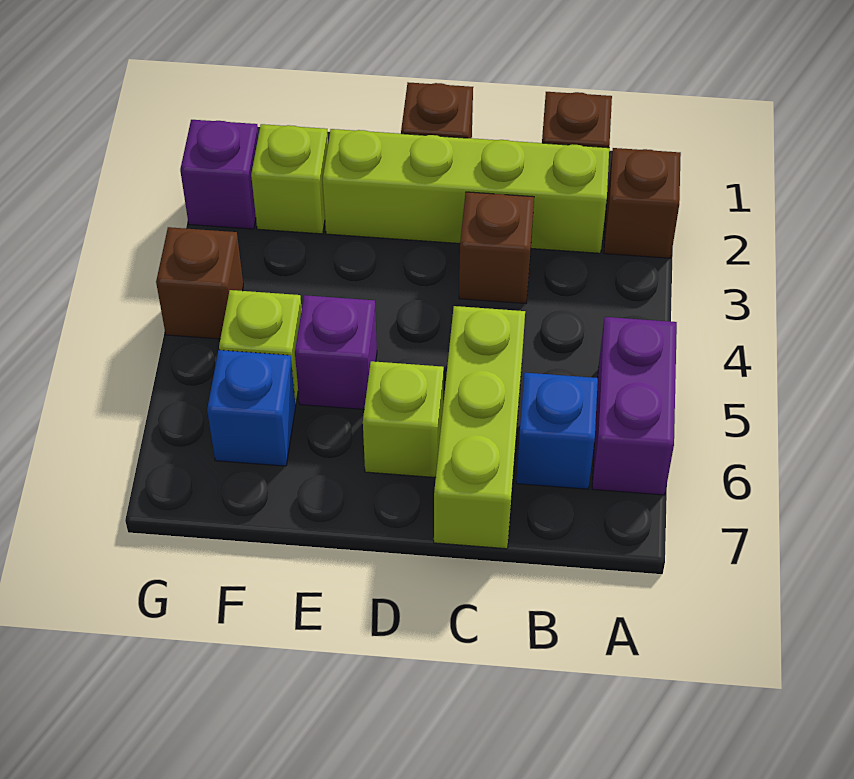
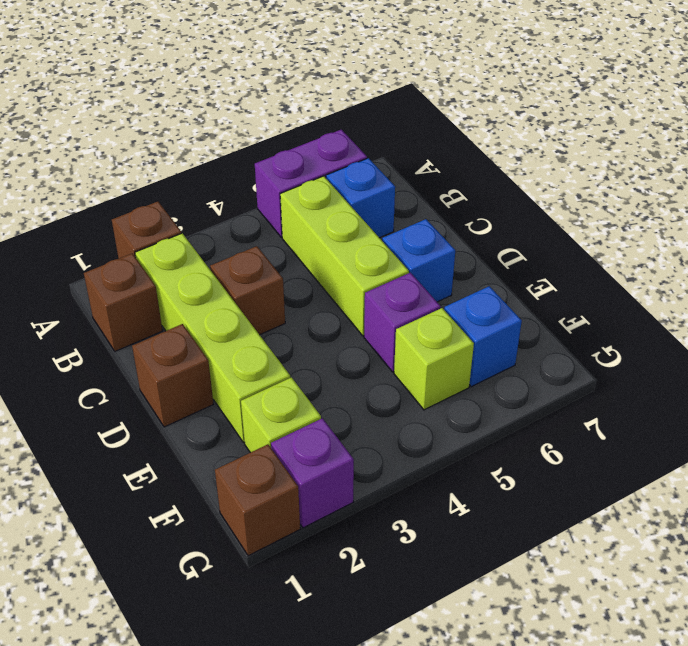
lime brick C5:C7 level 1 -> lime brick B5:D5 level 1
lime brick D6 level 1 -> blue brick D6 level 1
brown brick G4 level 1 -> brown brick G1 level 1

